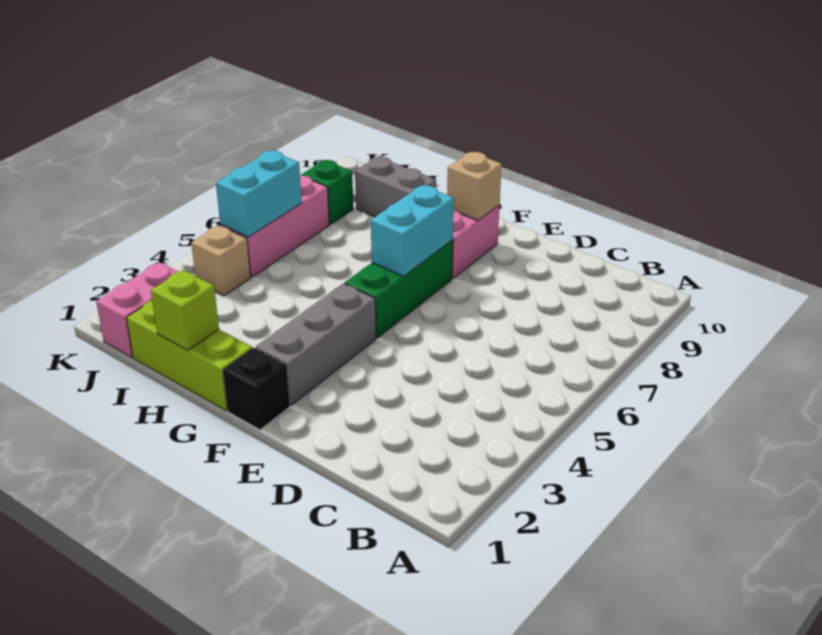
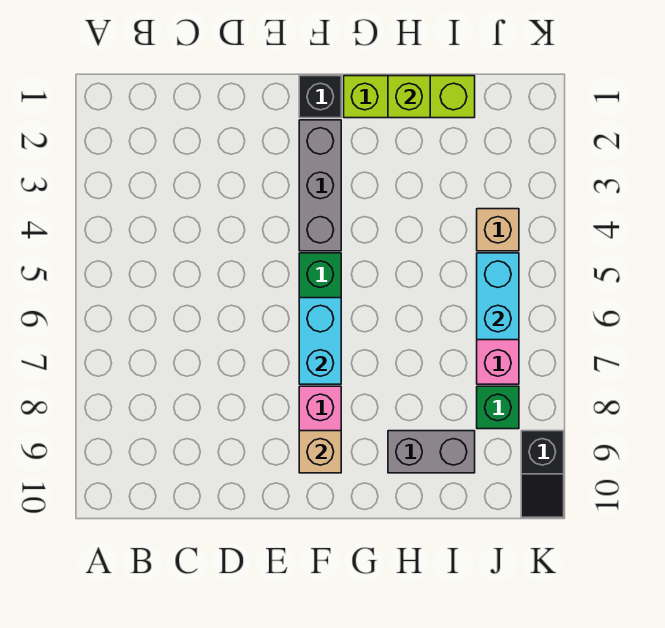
pink brick J1:J2 level 1 -> none
none -> black slope K9:K10 level 1 top 9

